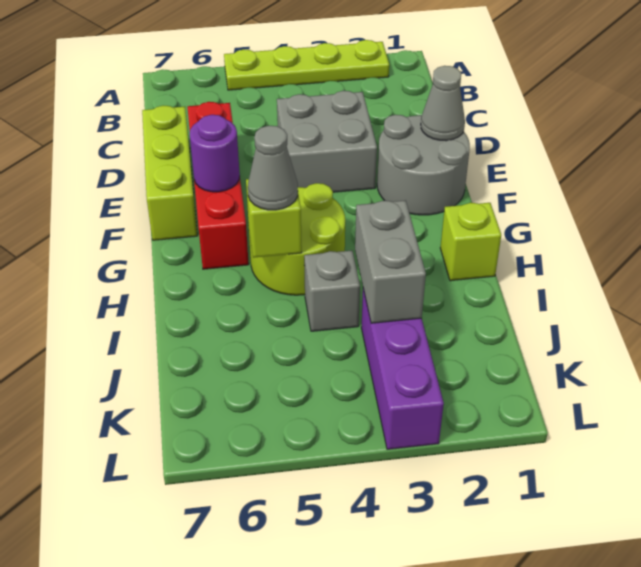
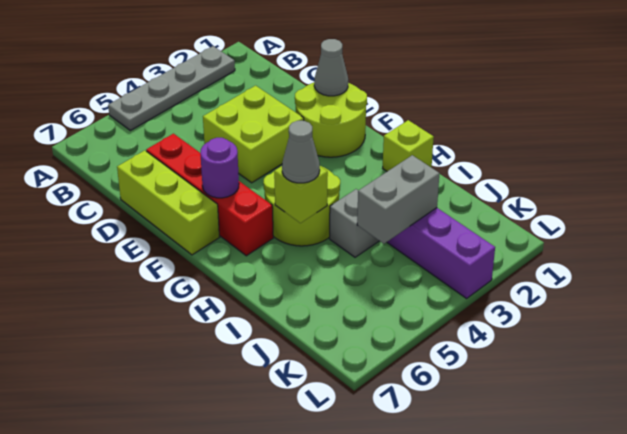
lime plate A2:A5 level 1 -> grey plate A2:A5 level 1
grey brick D3:E4 level 1 -> lime brick D3:E4 level 1
grey round brick E1:F2 level 1 -> lime round brick E1:F2 level 1
grey brick I3:J3 level 2 -> grey brick J3:J4 level 2

